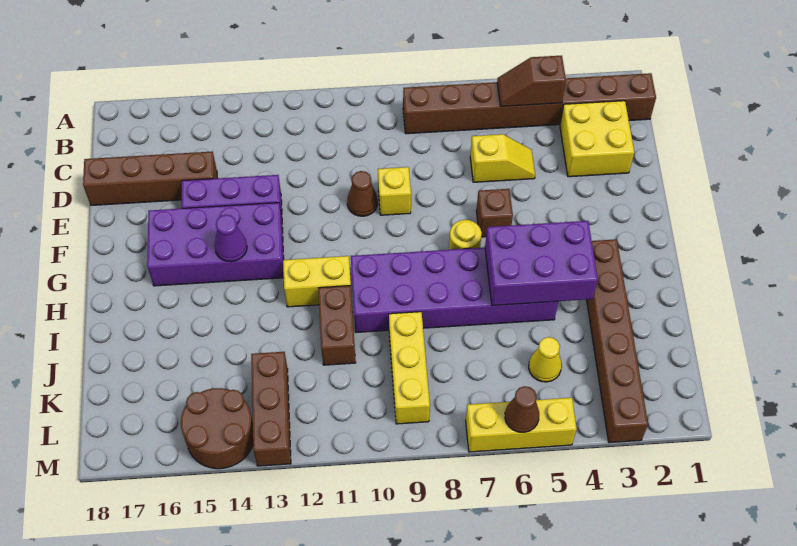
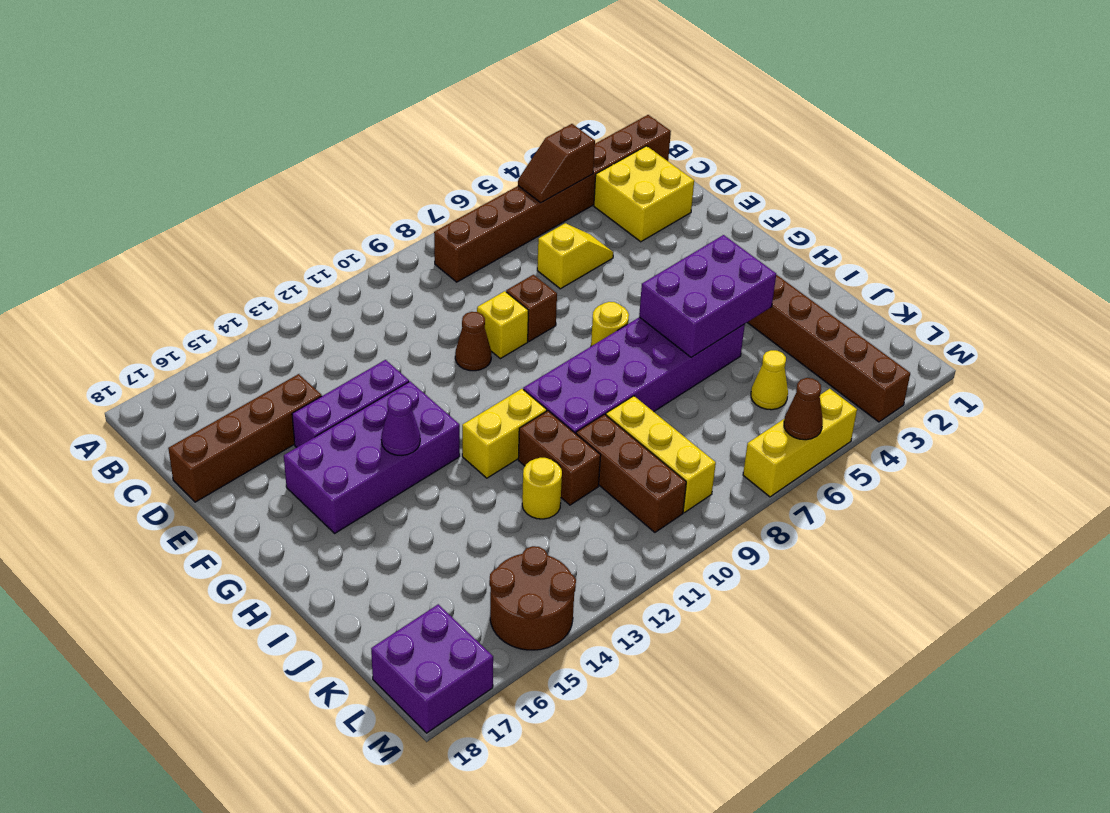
brown brick F6 level 1 -> brown brick E8 level 1
none -> yellow round brick J12 level 1
brown brick K13:M13 level 1 -> brown brick J10:L10 level 1
none -> purple brick L17:M18 level 1

